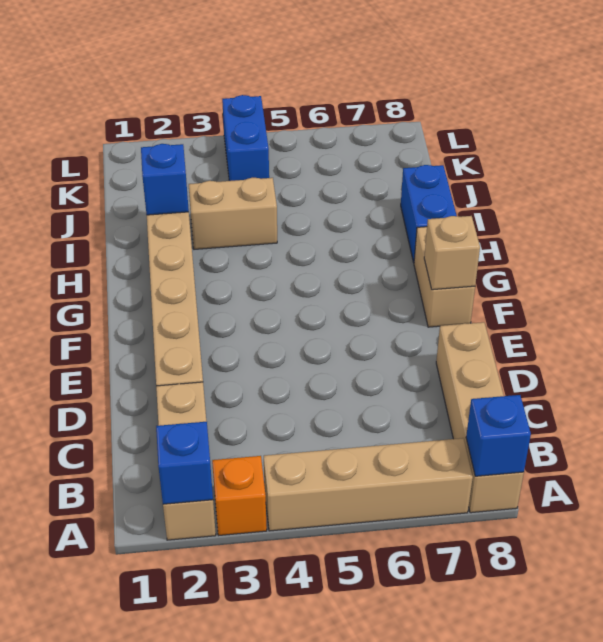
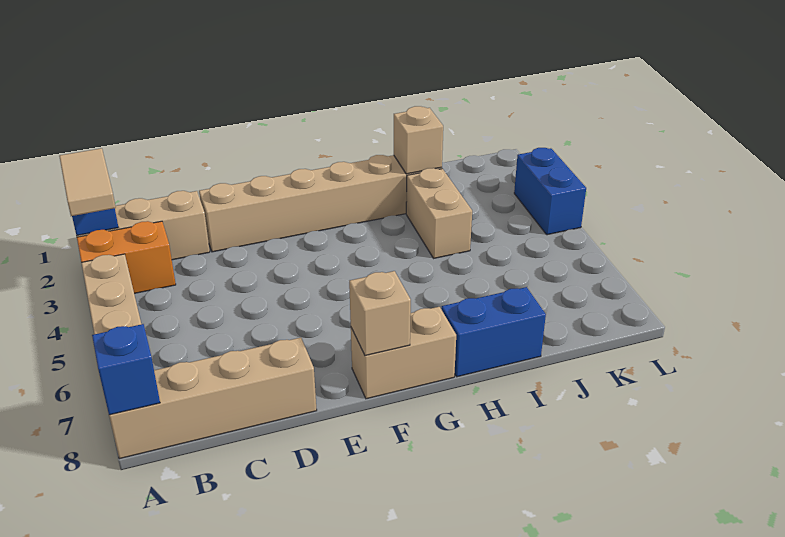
none -> tan tile A2:A3 level 3
orange brick A3 level 1 -> orange brick A3:B3 level 1
blue brick I2 level 2 -> tan brick I2 level 2
blue brick K4:L4 level 1 -> blue brick L3:L4 level 1

